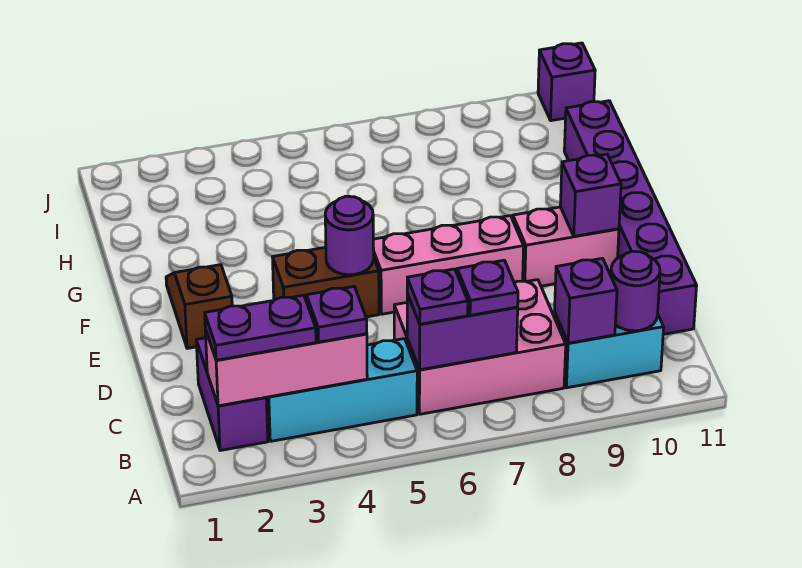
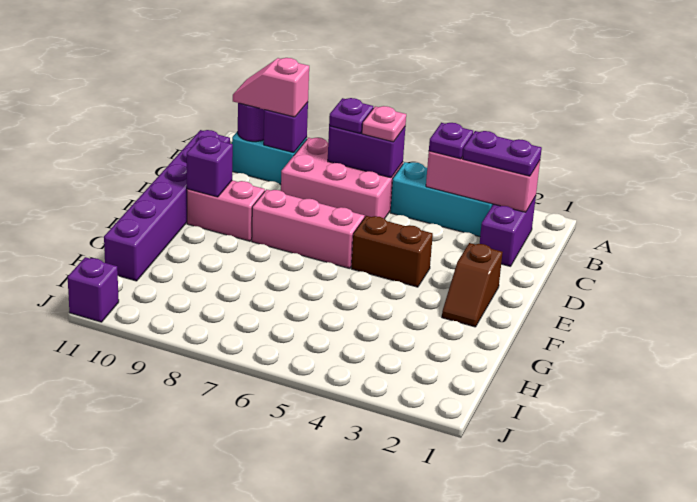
purple plate B6 level 3 -> pink plate B6 level 3
none -> pink slope B9:B10 level 3 top 9
purple round brick E5 level 2 -> none

